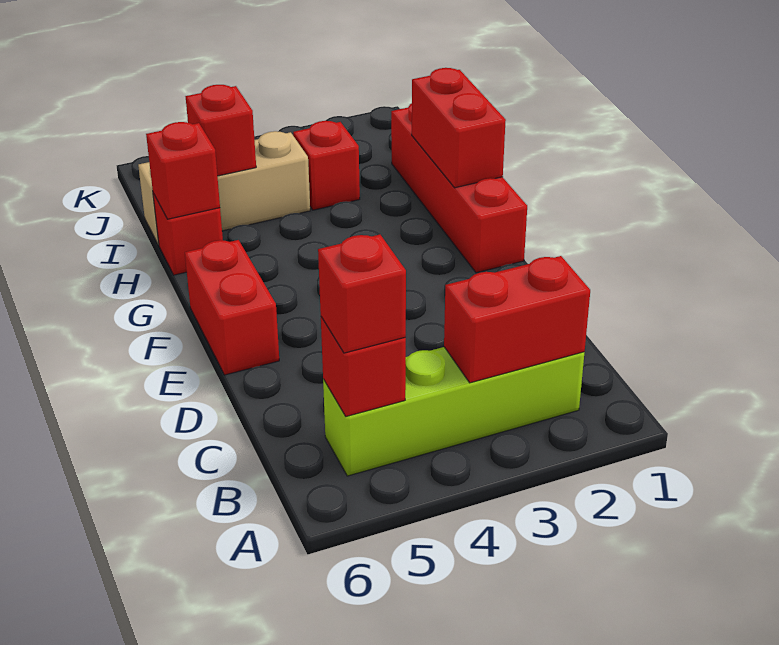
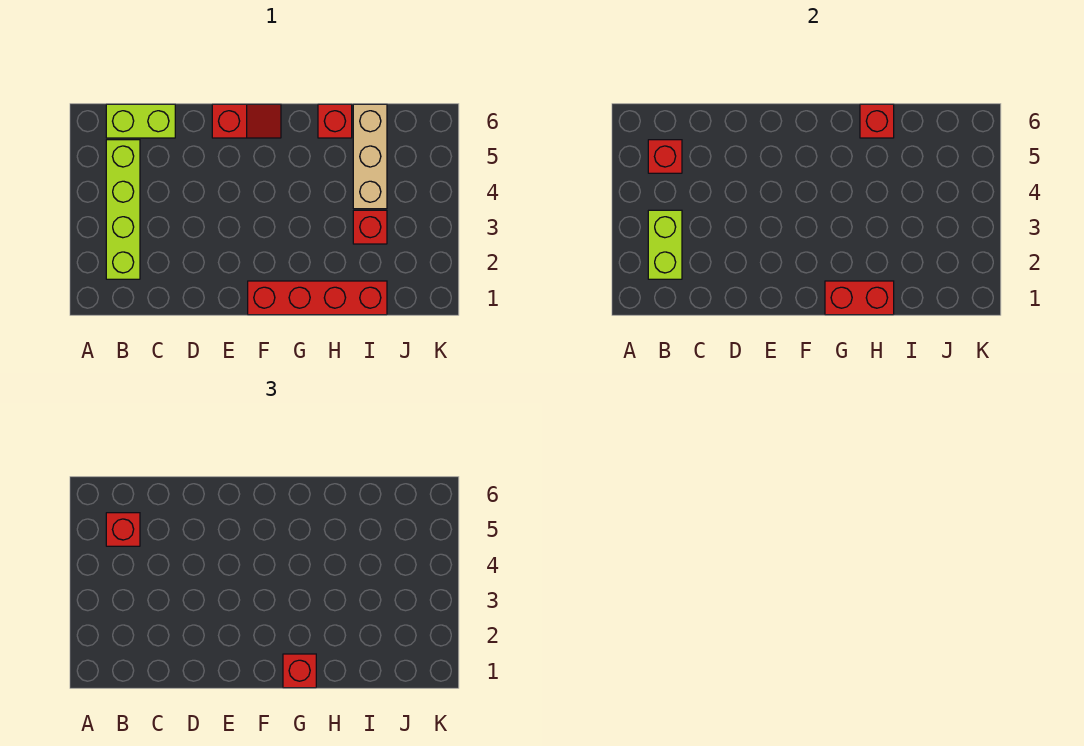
red brick B2:B3 level 2 -> lime brick B2:B3 level 2
none -> lime brick B6:C6 level 1
red brick E6:F6 level 1 -> red slope E6:F6 level 1 top E
red brick I5 level 2 -> red brick G1 level 3

